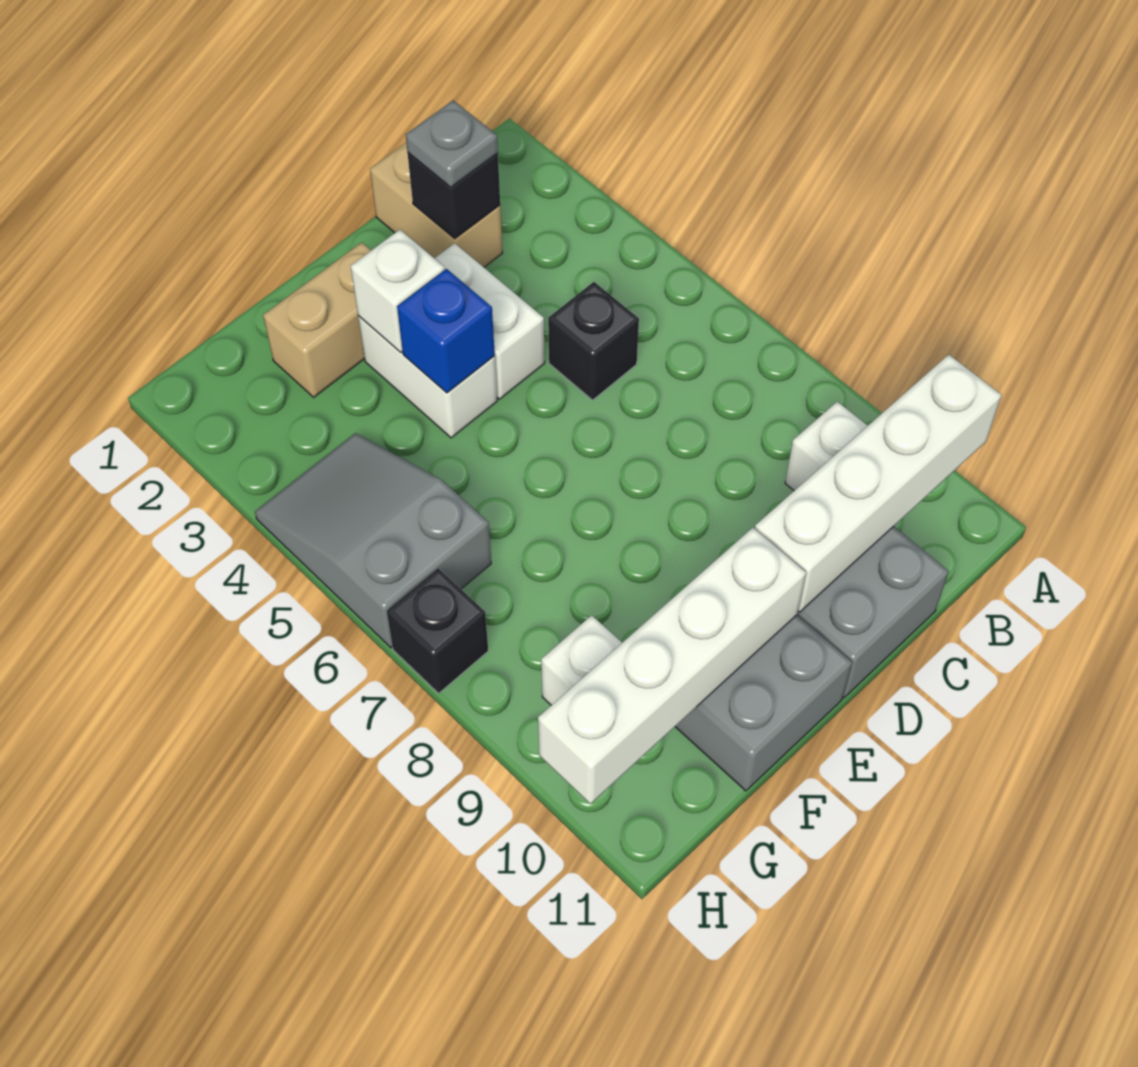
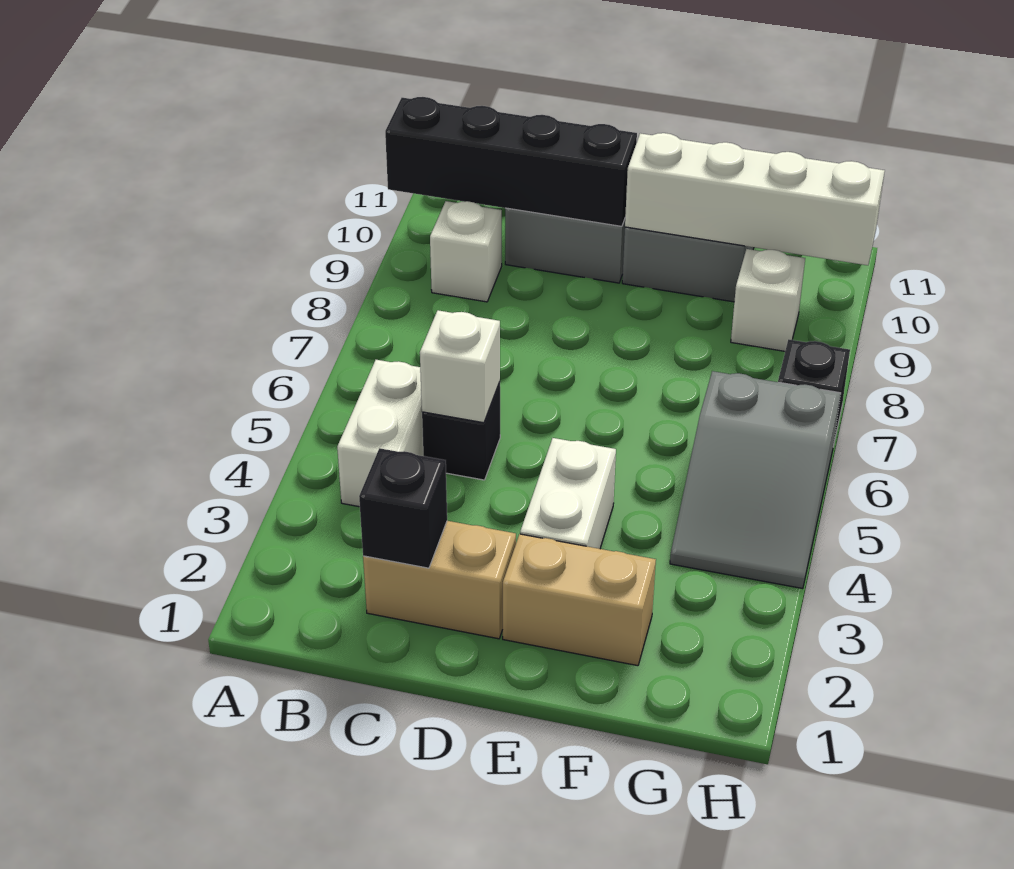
white brick A10:D10 level 2 -> black brick A10:D10 level 2
tan brick C1:C2 level 1 -> tan brick C2:D2 level 1
grey plate C2 level 3 -> none
white brick D3:D4 level 1 -> white brick B4:B5 level 1
white brick E3 level 2 -> white brick C5 level 2
blue brick E4 level 2 -> none

